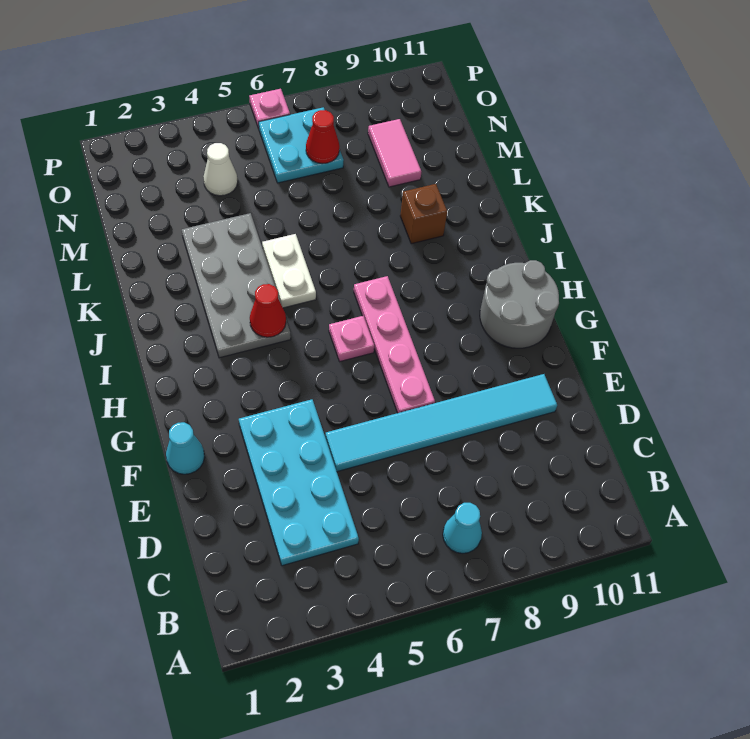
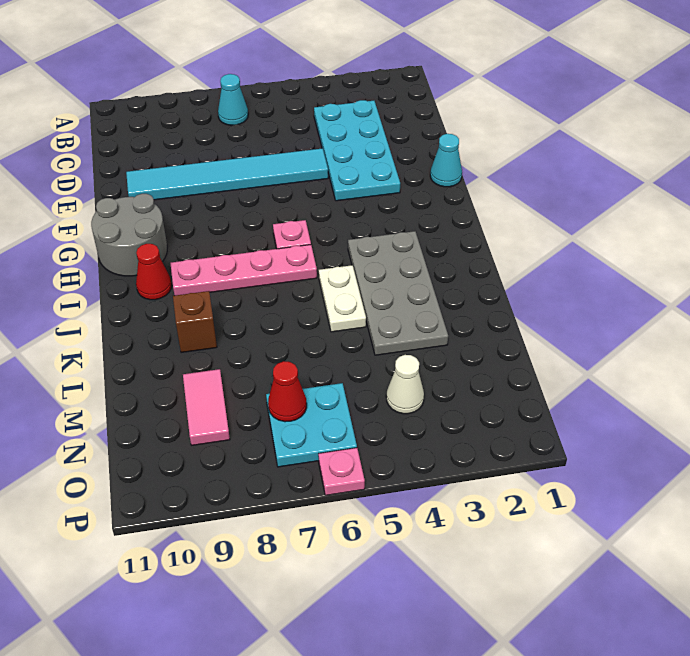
pink plate F7:I7 level 1 -> pink plate I6:I9 level 1
red cone I4 level 2 -> red cone I10 level 1

